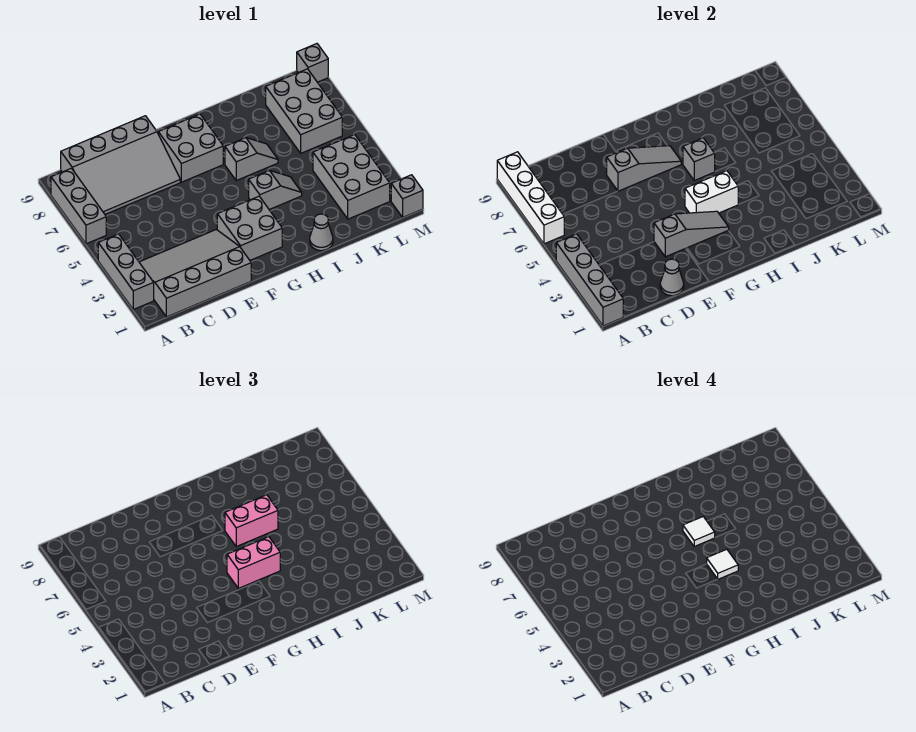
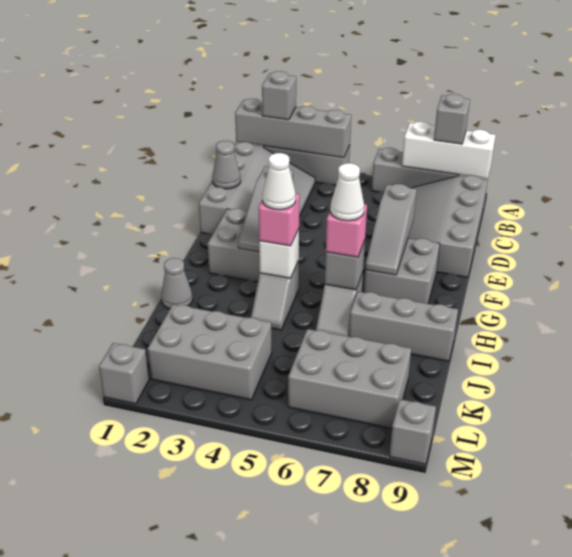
none -> grey brick A2 level 3
white brick A6:A9 level 2 -> white brick A7:A9 level 2
none -> grey brick A8 level 3
white brick G4:H4 level 2 -> white brick H4 level 2
pink brick G4:H4 level 3 -> pink brick H4 level 3
white tile H4 level 4 -> white cone H4 level 4
pink brick H6:I6 level 3 -> pink brick H6 level 3
white tile H6 level 4 -> white cone H6 level 4
none -> grey brick I7:I9 level 1

